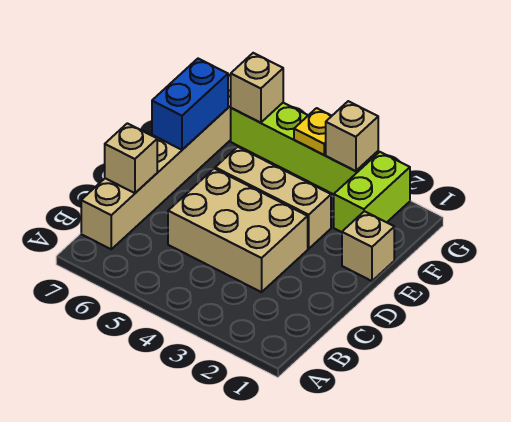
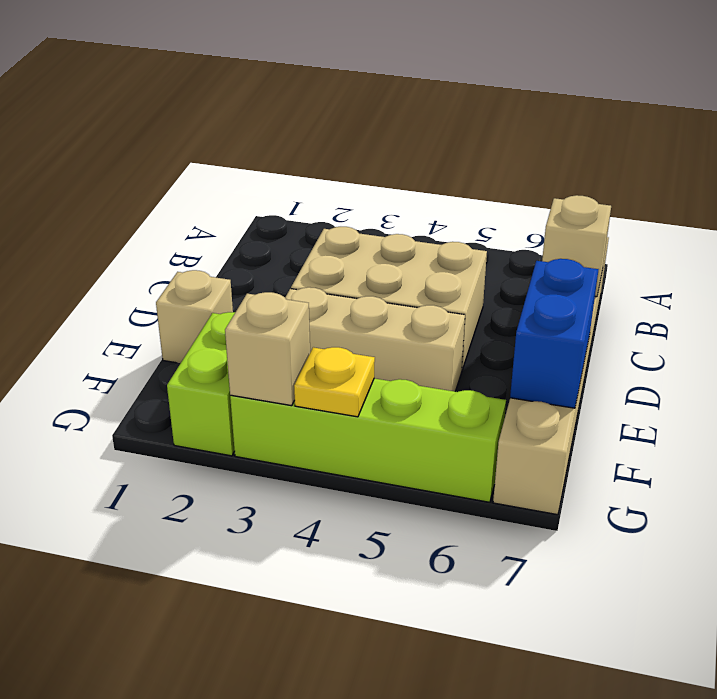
tan brick G6 level 2 -> none

